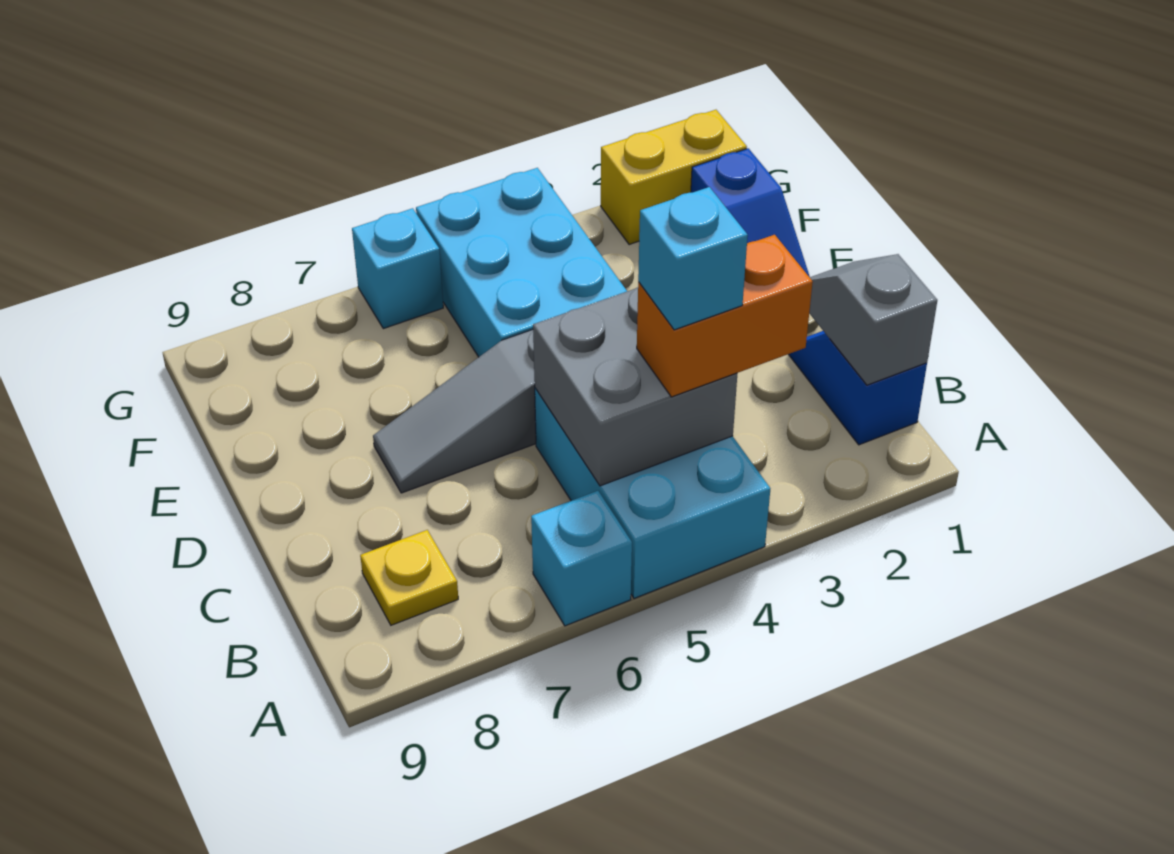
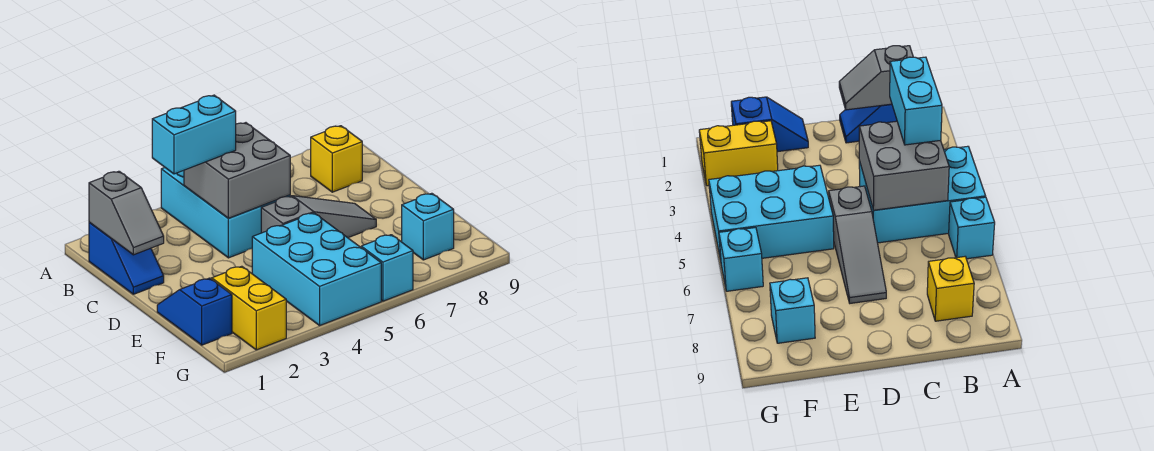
orange brick B3:B4 level 3 -> cyan brick B3:B4 level 3
cyan brick B4 level 4 -> cyan brick F8 level 1
yellow plate B8 level 1 -> yellow brick B8 level 1
yellow brick G1:G2 level 1 -> yellow brick F2:G2 level 1

